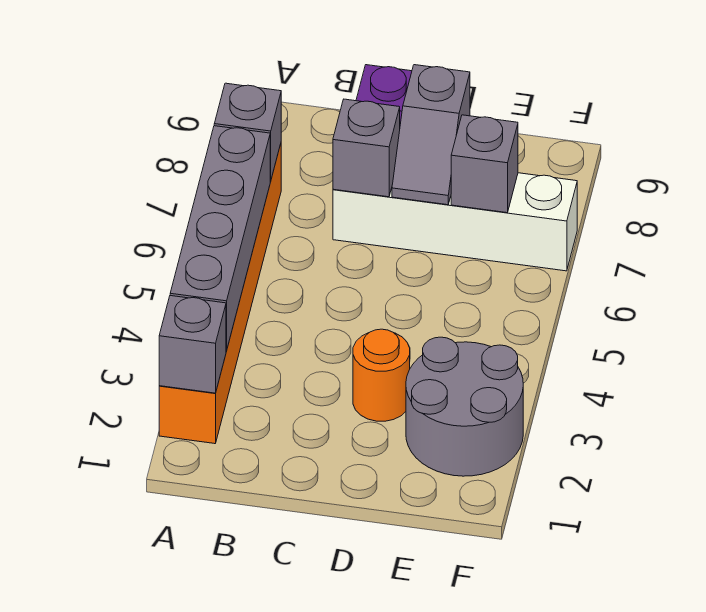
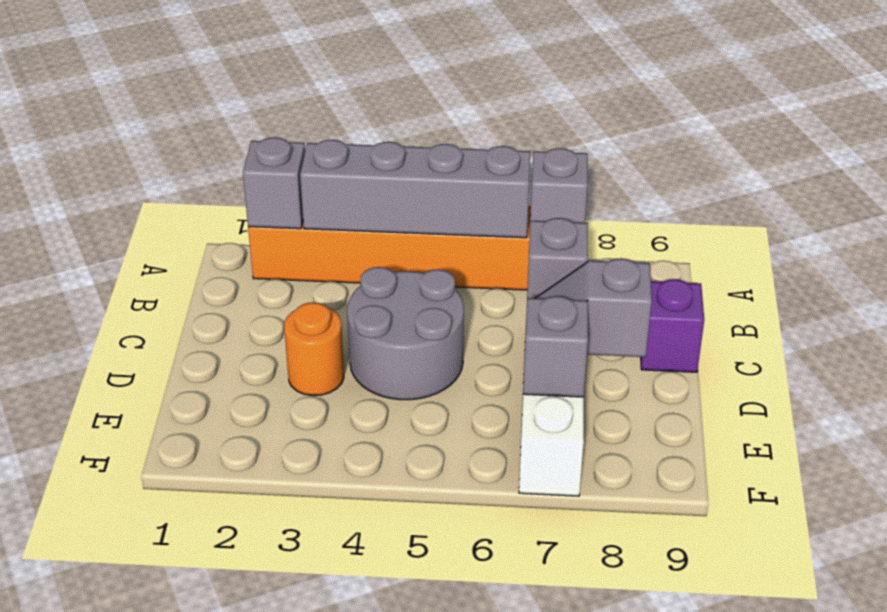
grey round brick E2:F3 level 1 -> grey round brick C4:D5 level 1

